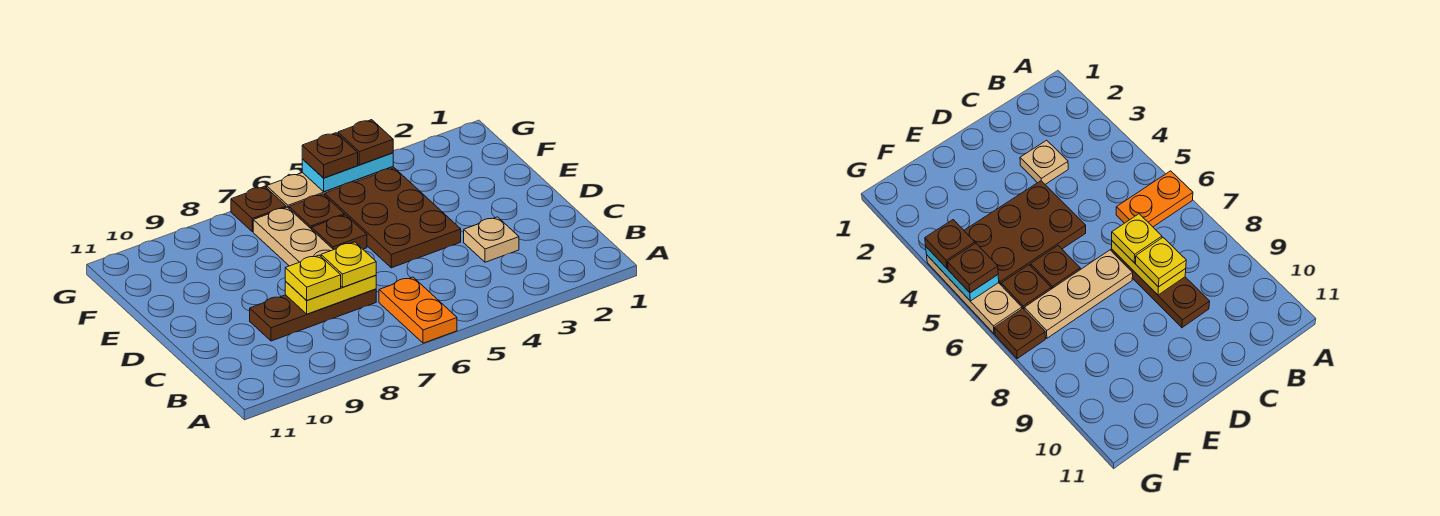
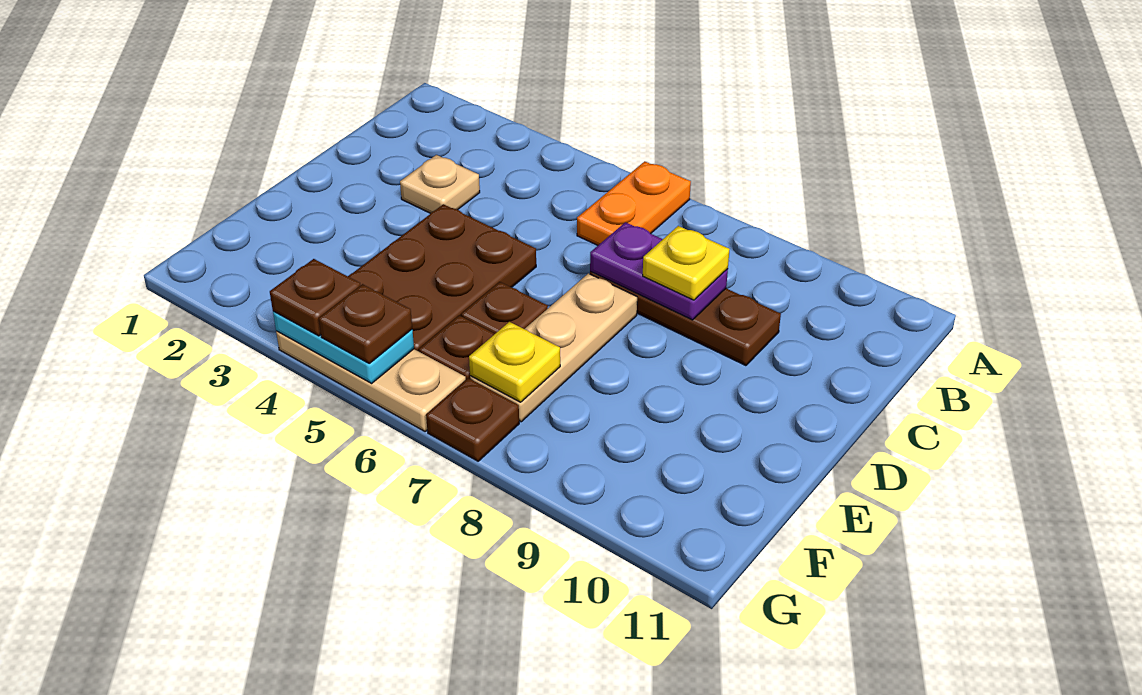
yellow plate C7:C8 level 2 -> purple plate C7:C8 level 2
yellow plate C7 level 3 -> yellow plate F7 level 2

